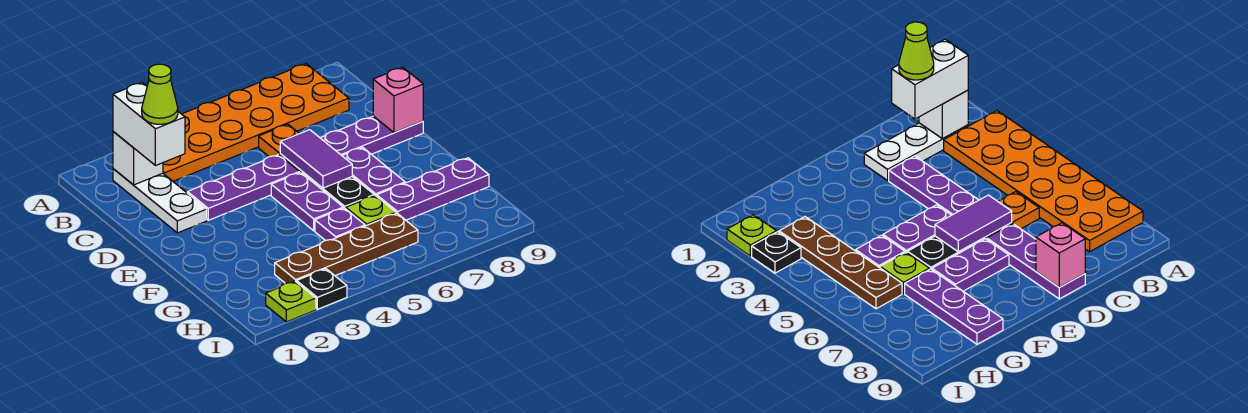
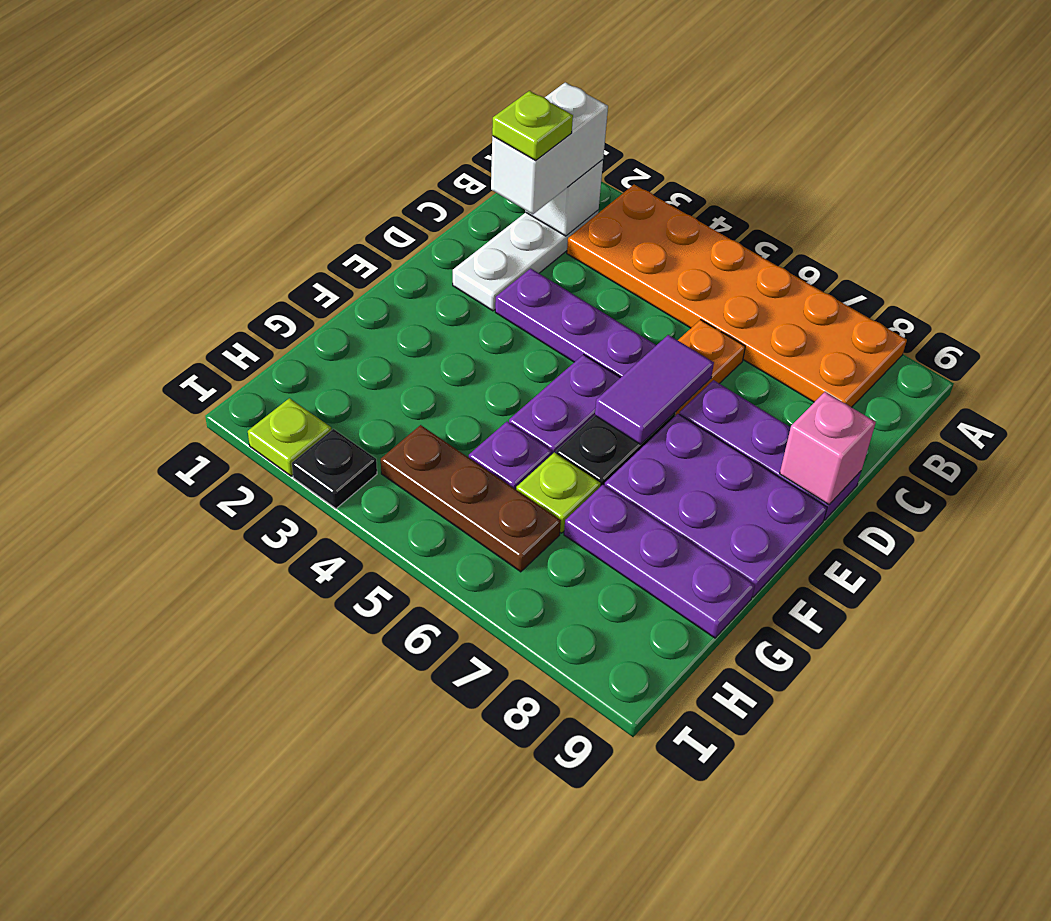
lime cone C2 level 4 -> lime plate C2 level 4
purple plate E7:F7 level 1 -> purple plate E7:F9 level 1
brown plate H3:H6 level 1 -> brown plate H4:H6 level 1

